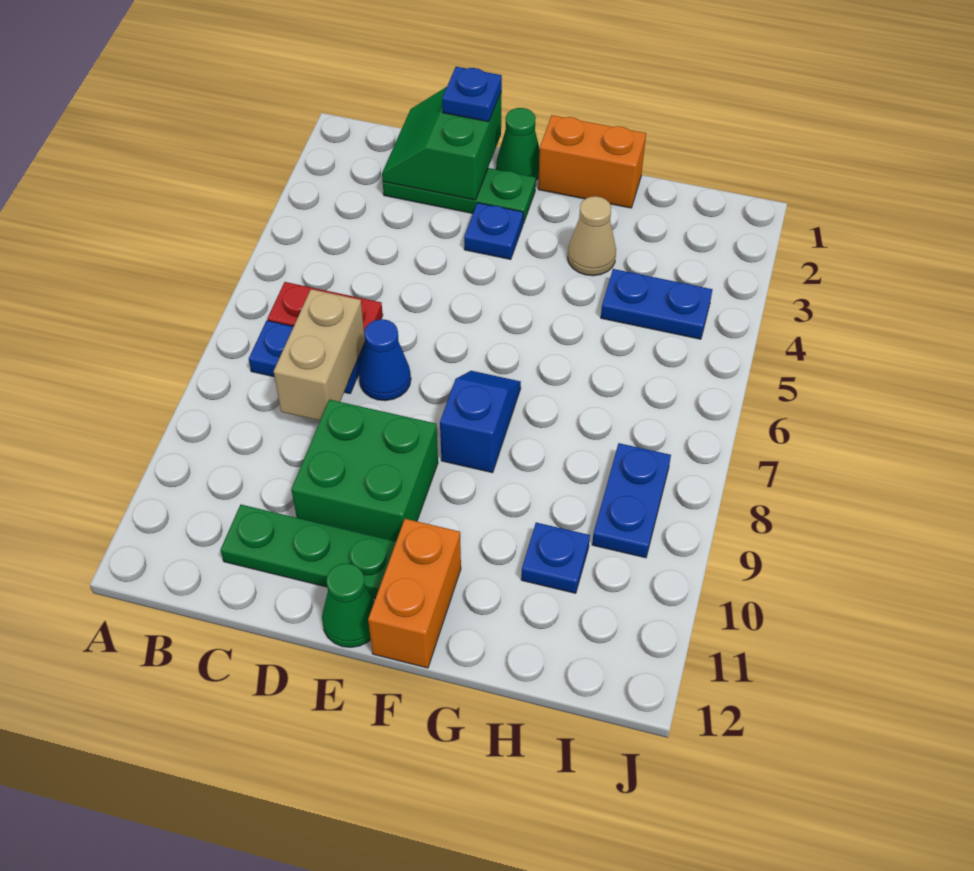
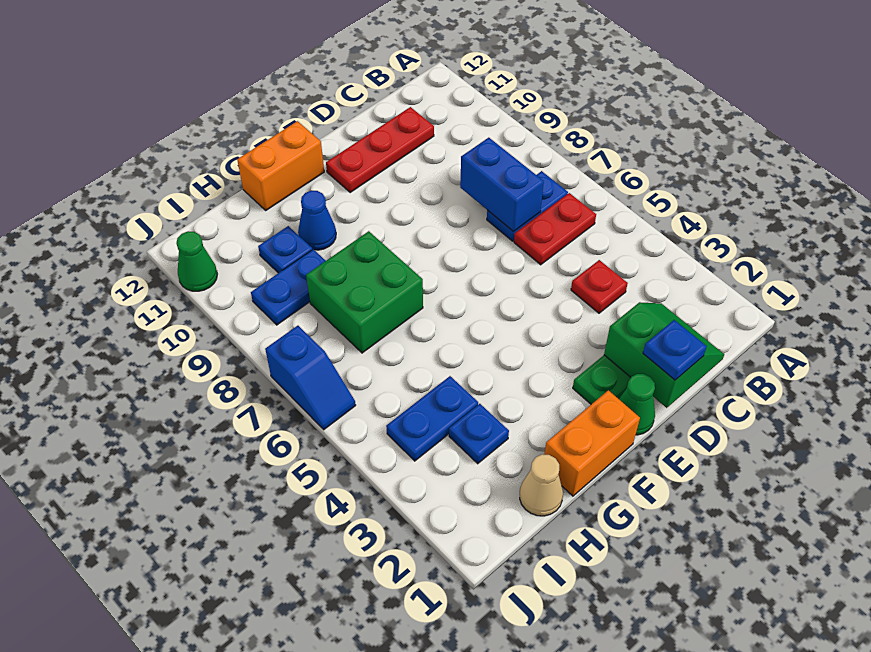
none -> red plate C4 level 1
tan brick C7:C8 level 2 -> blue brick C7:C8 level 2
green plate C11:E11 level 1 -> red plate C11:E11 level 1
blue cone D7 level 1 -> blue cone G10 level 1
green brick D9:E10 level 1 -> green brick G7:H8 level 1
blue plate E3 level 1 -> blue plate H3 level 1
green cone E12 level 1 -> green cone J11 level 1
blue slope F7:F8 level 1 top 8 -> blue slope J6:J7 level 1 top 7
orange brick F11:F12 level 1 -> orange brick F12:G12 level 1
tan cone G3 level 1 -> tan cone H1 level 1
blue plate I8:I9 level 1 -> blue plate H9:I9 level 1

